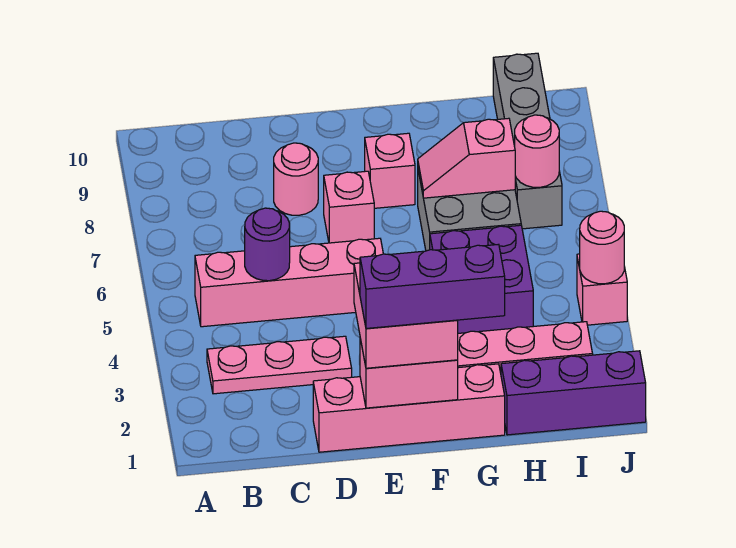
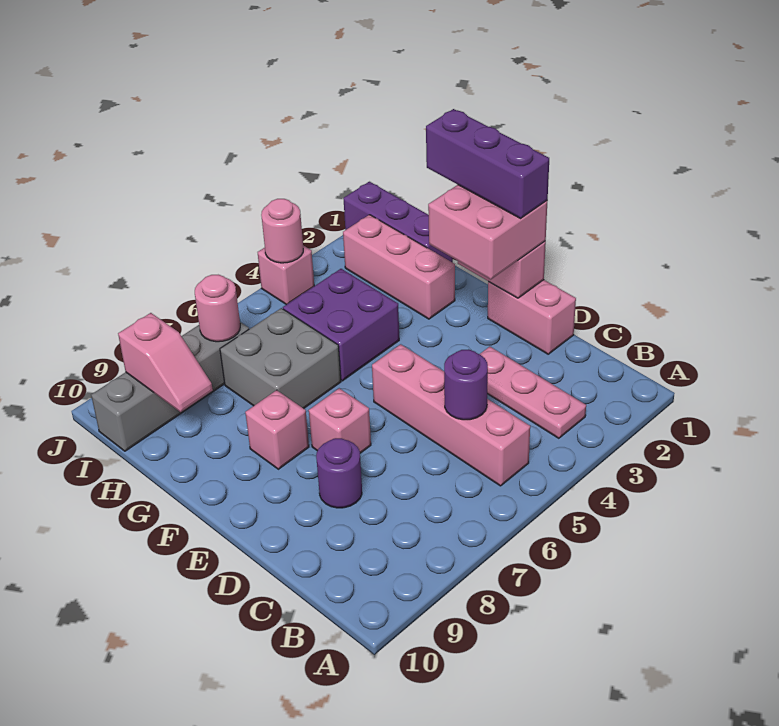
pink brick D1:G1 level 1 -> pink brick D1:E1 level 1
pink round brick D8 level 1 -> purple round brick D8 level 1
pink slope G7:H7 level 2 top H -> pink slope H9:I9 level 2 top I

